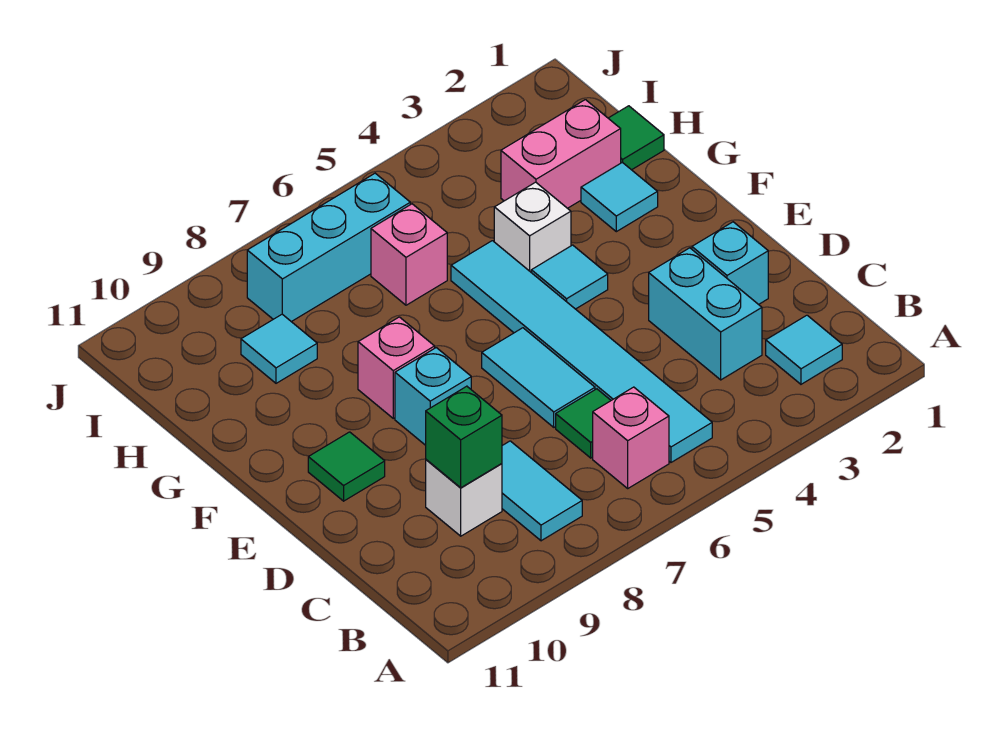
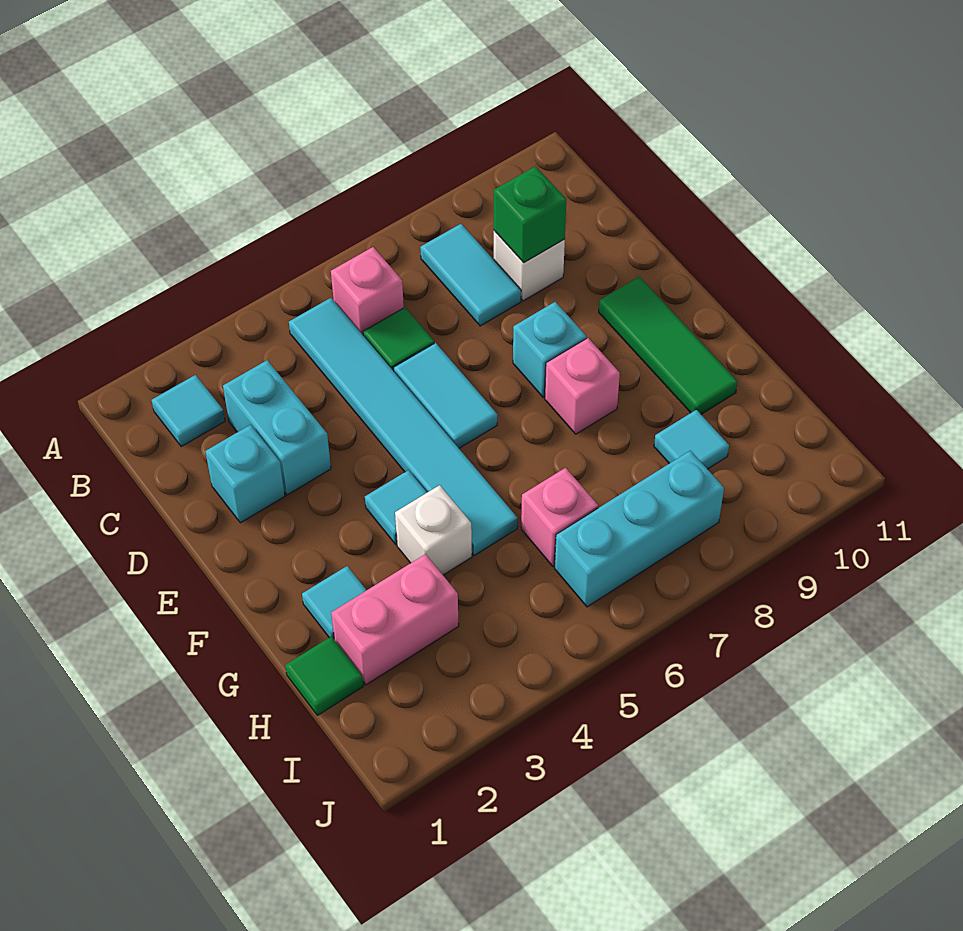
green tile E10 level 1 -> green tile E10:G10 level 1

